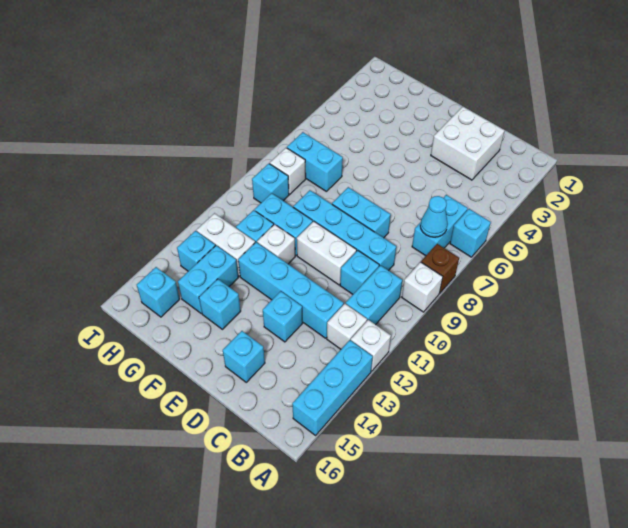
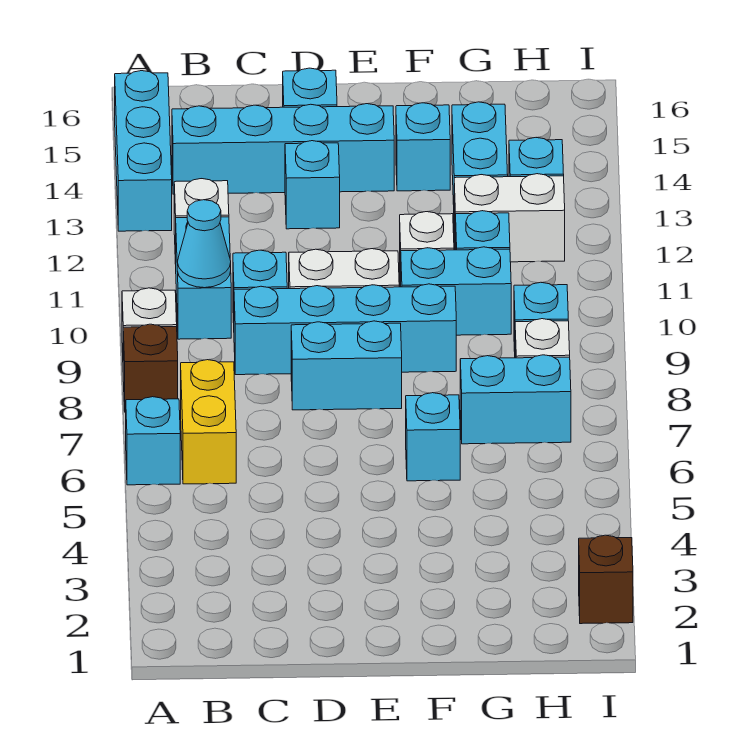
white brick A12 level 1 -> none
cyan brick B6:B7 level 1 -> yellow brick B6:B7 level 1
cyan cone B7 level 2 -> cyan cone B10 level 2
white brick C2:D3 level 1 -> none
cyan brick C12:F12 level 1 -> cyan brick B14:E14 level 1
cyan brick H15 level 1 -> cyan brick F6 level 1
none -> brown brick I2 level 1

